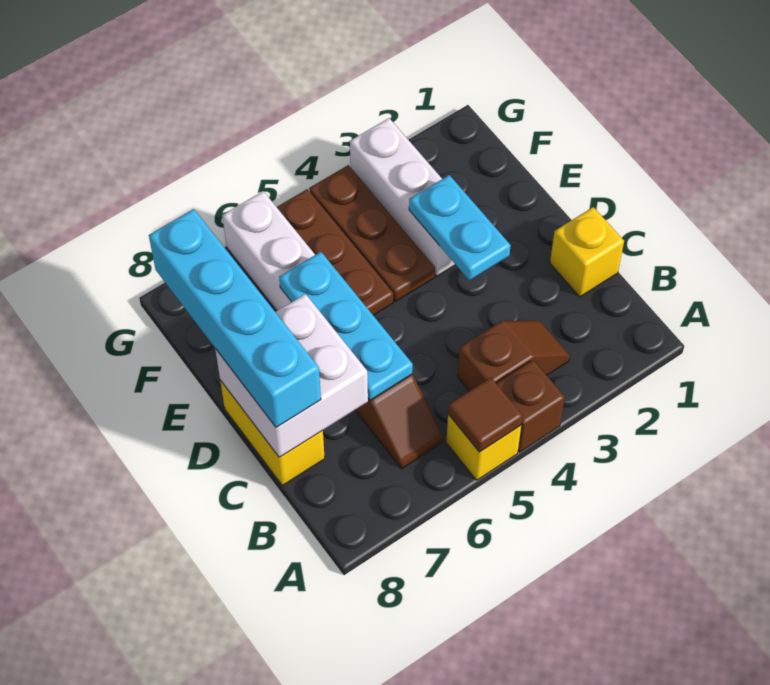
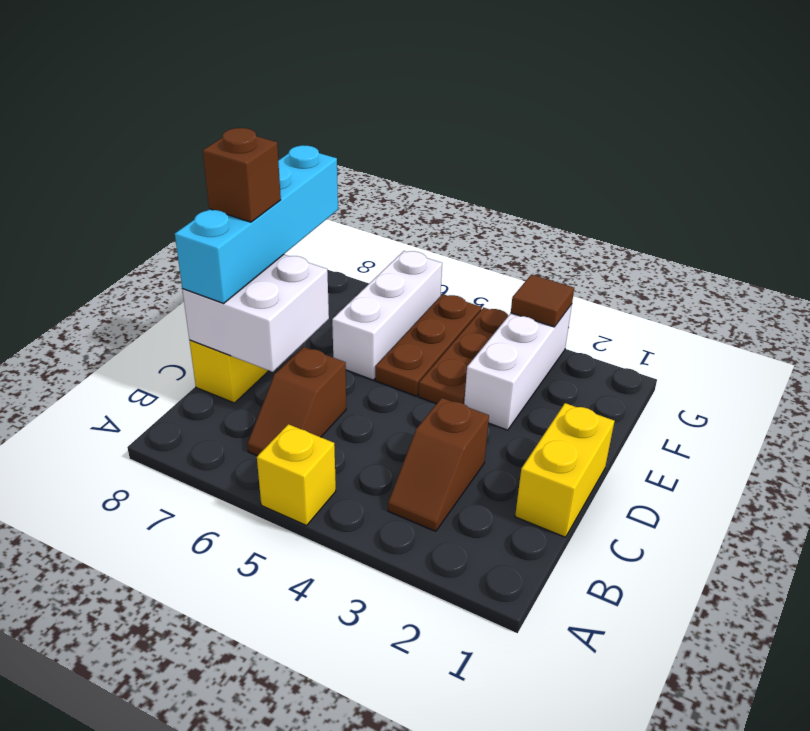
brown brick A4 level 1 -> brown brick D8 level 4
brown tile A5 level 2 -> brown tile G3 level 2
brown slope B3:B4 level 1 top 4 -> brown slope B3:C3 level 1 top C
yellow brick C1 level 1 -> yellow brick C1:D1 level 1
cyan plate C6:E6 level 2 -> none
cyan plate D3:E3 level 2 -> none

